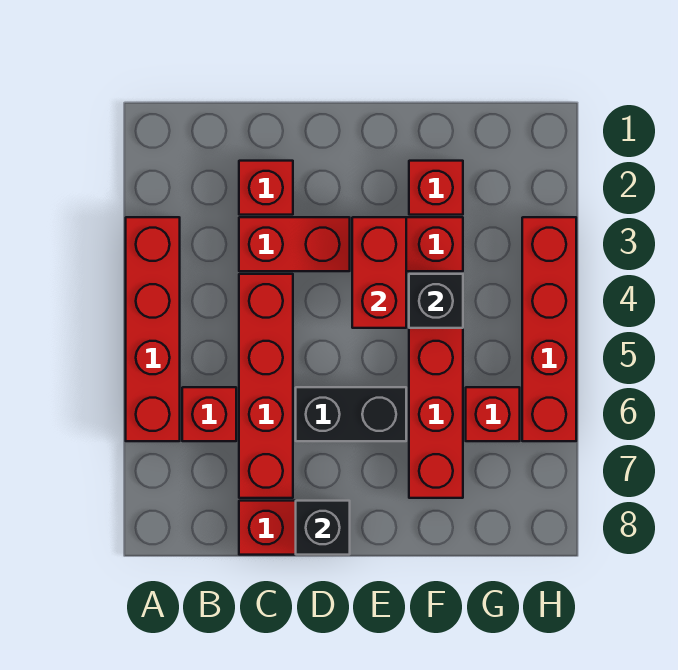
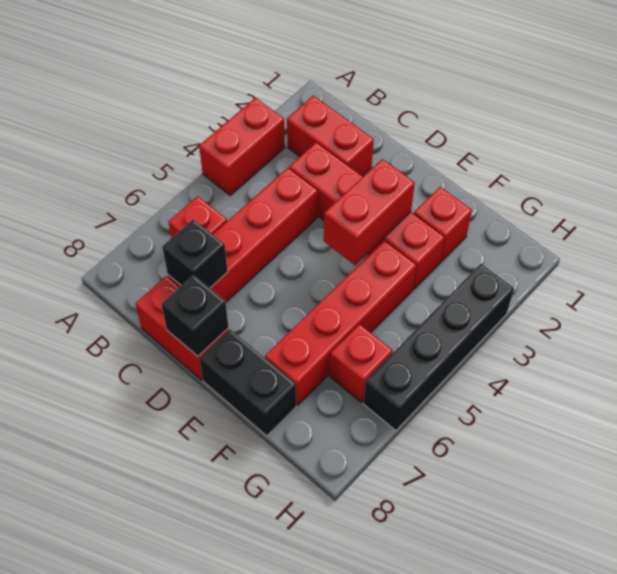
red brick A3:A6 level 1 -> red brick A3:A4 level 1
red brick C2 level 1 -> red brick B2:C2 level 1
black brick D6:E6 level 1 -> black brick E8:F8 level 1
black brick F4 level 2 -> black brick C7 level 2
red brick H3:H6 level 1 -> black brick H3:H6 level 1

